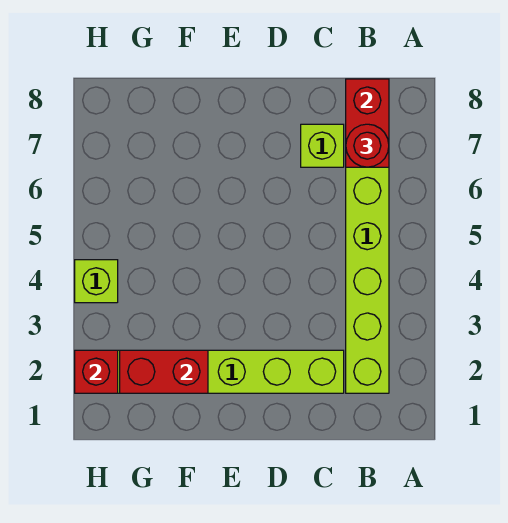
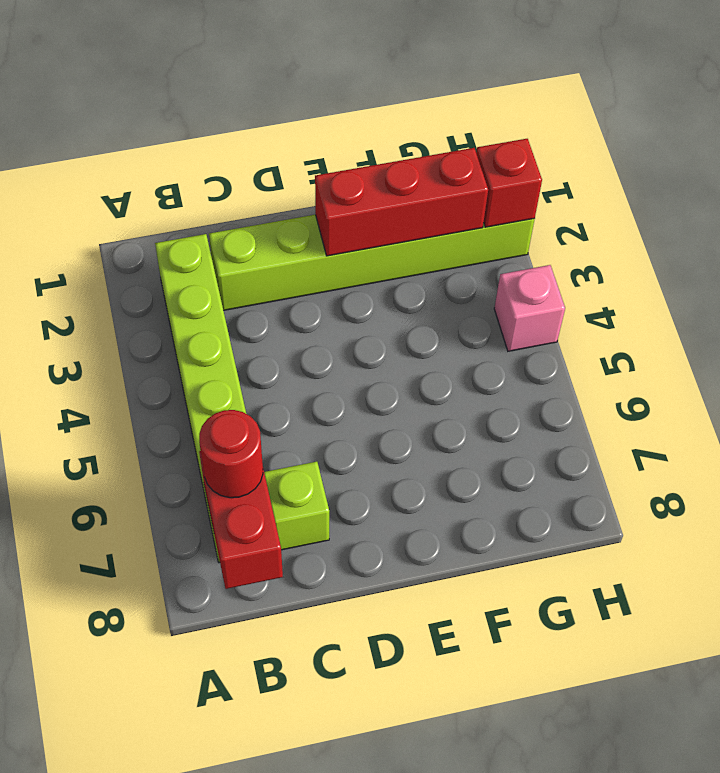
red brick F2:G2 level 2 -> red brick E2:G2 level 2
lime brick H4 level 1 -> pink brick H4 level 1

